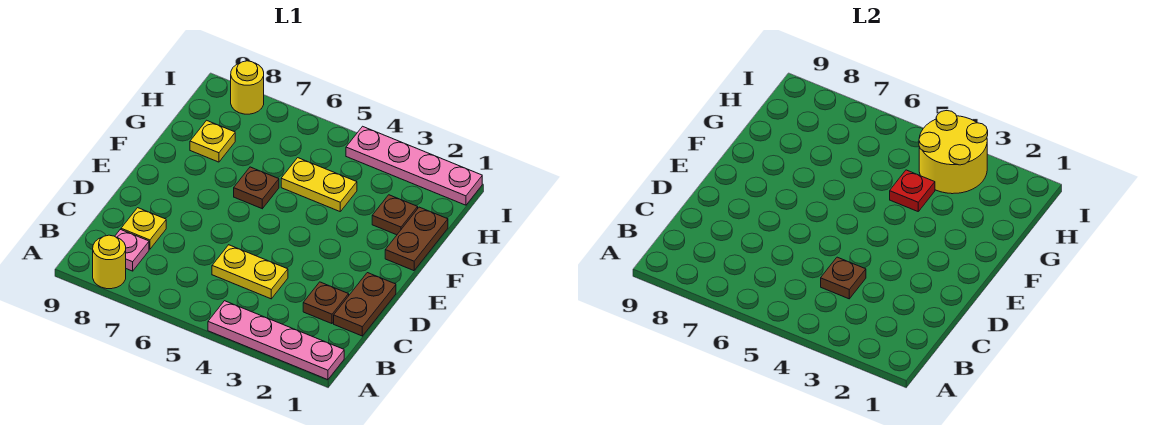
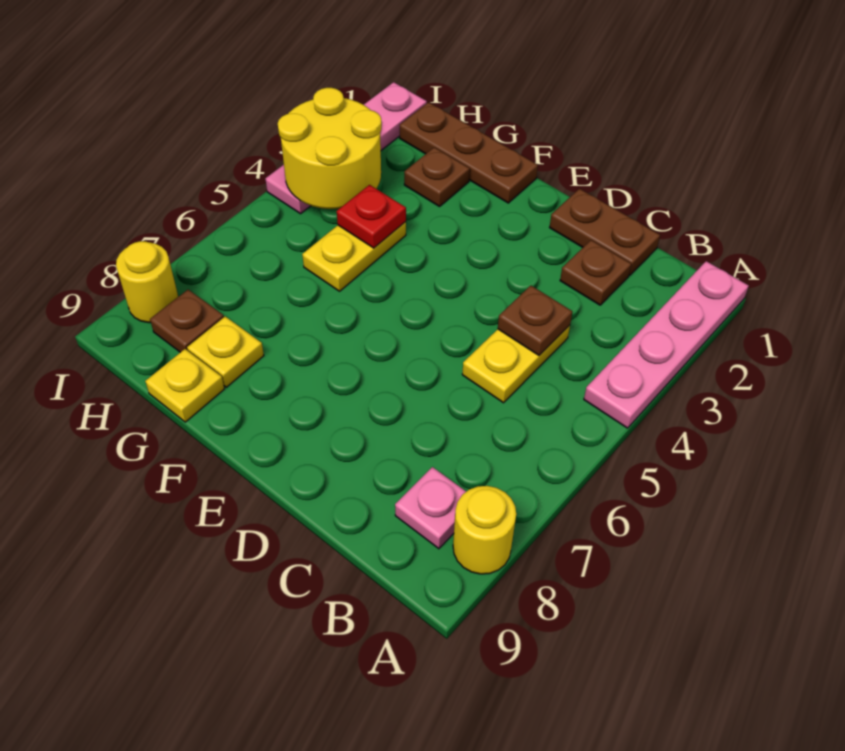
yellow plate C8 level 1 -> yellow plate G9 level 1
brown plate F1:G1 level 1 -> brown plate F1:H1 level 1
brown plate F6 level 1 -> brown plate H8 level 1

